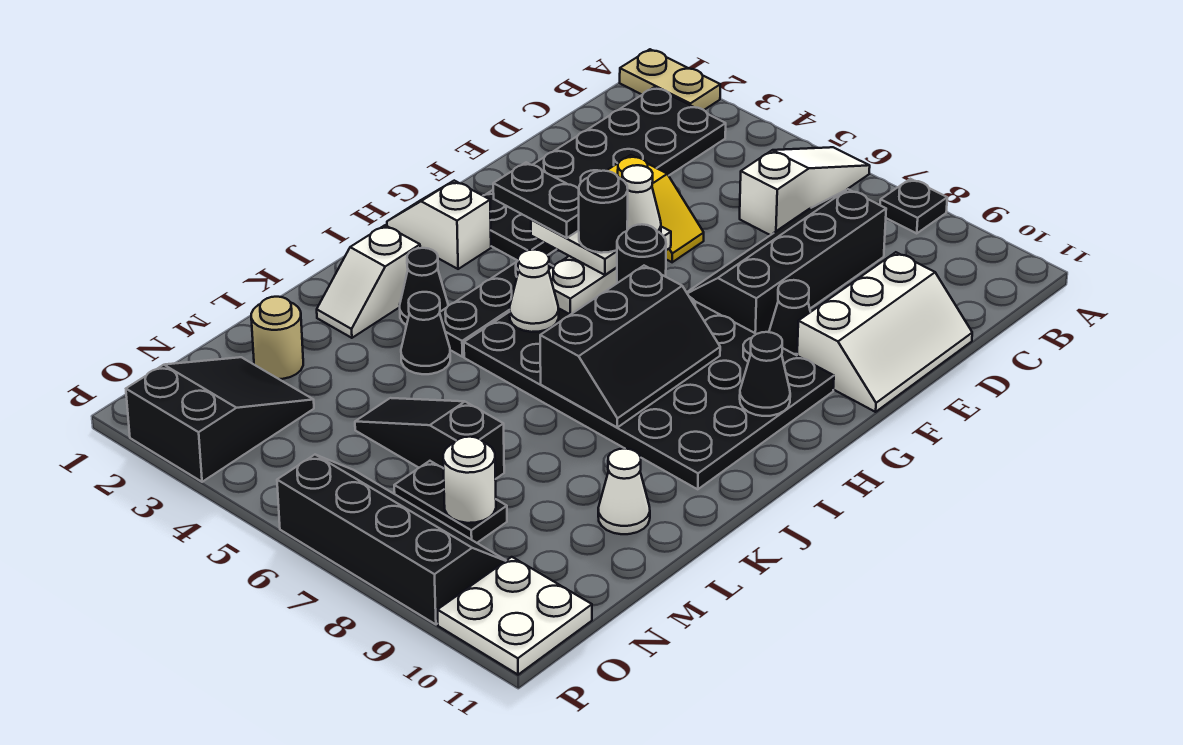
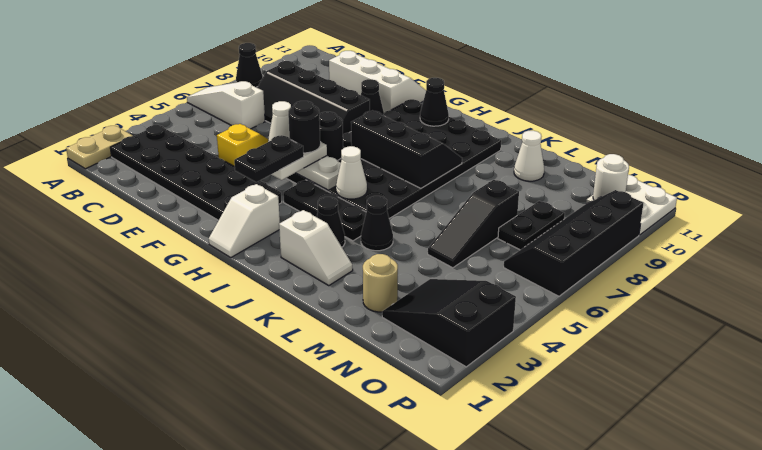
black plate A8 level 1 -> black cone A8 level 1
white round brick N8 level 2 -> white round brick O10 level 2

